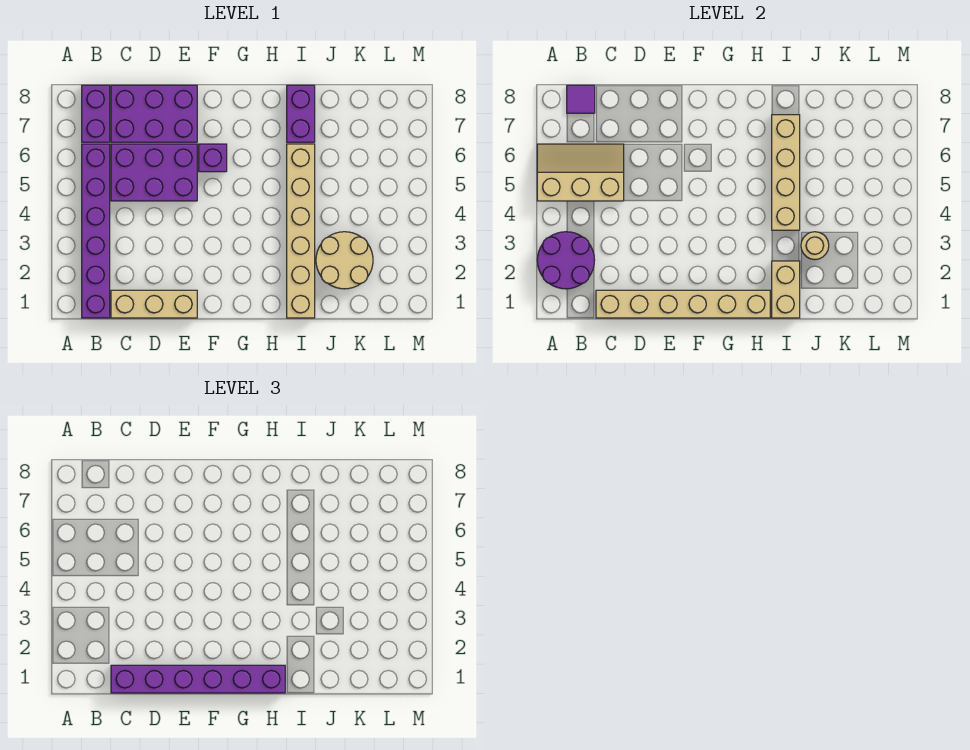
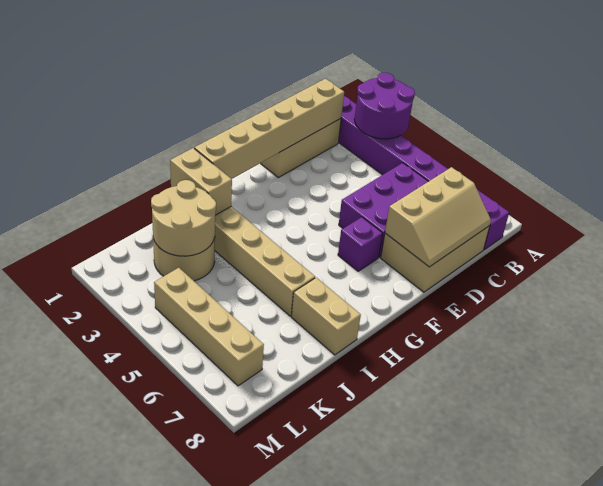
tan slope A5:C6 level 2 top 5 -> tan slope C7:E8 level 2 top 7
purple tile B8 level 2 -> none
purple brick C1:H1 level 3 -> none
purple brick C7:E8 level 1 -> tan brick C7:E8 level 1
tan brick I4:I7 level 2 -> tan brick L4:L7 level 1
purple brick I7:I8 level 1 -> tan brick I7:I8 level 1
tan round brick J3 level 2 -> tan round brick J2:K3 level 2

